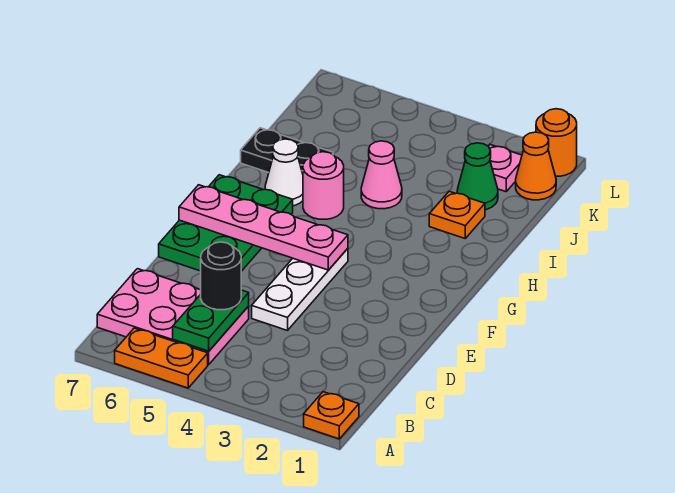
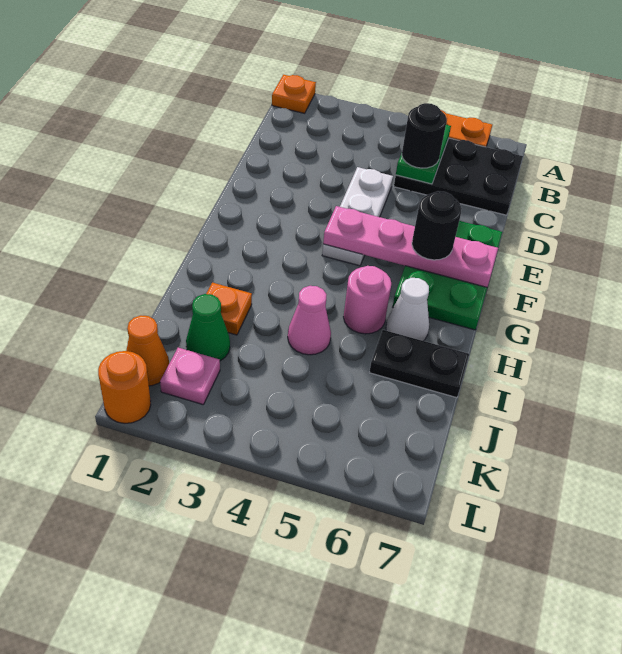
pink plate B5:C7 level 1 -> black plate B5:C7 level 1
none -> black round brick F6 level 3

